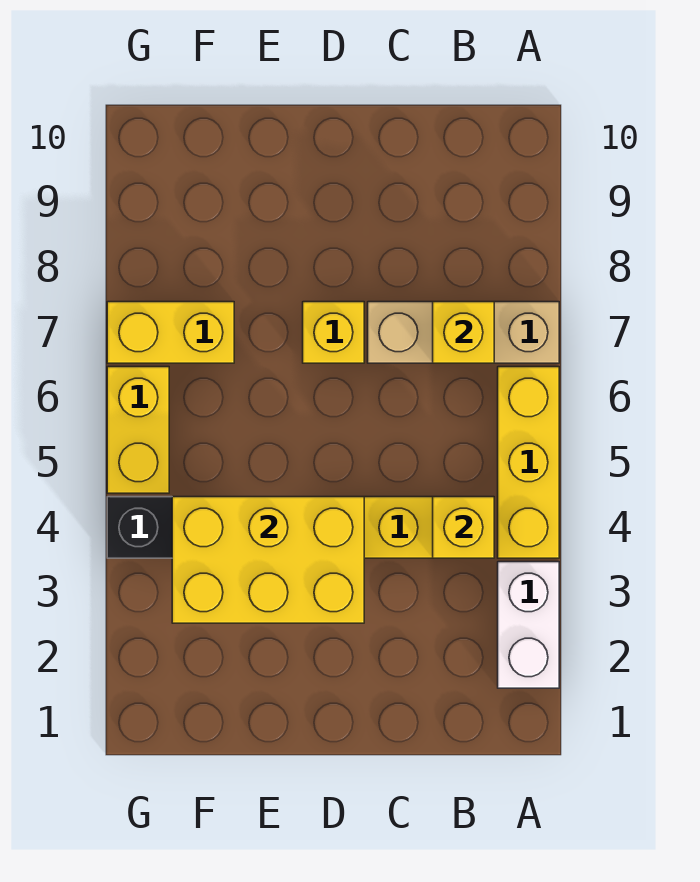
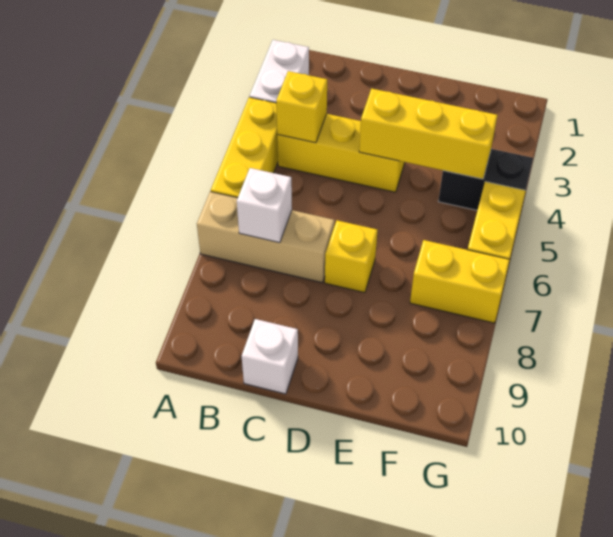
yellow brick B7 level 2 -> white brick B7 level 2
none -> white brick C10 level 1
yellow brick D3:F4 level 2 -> yellow brick D4:F4 level 2

